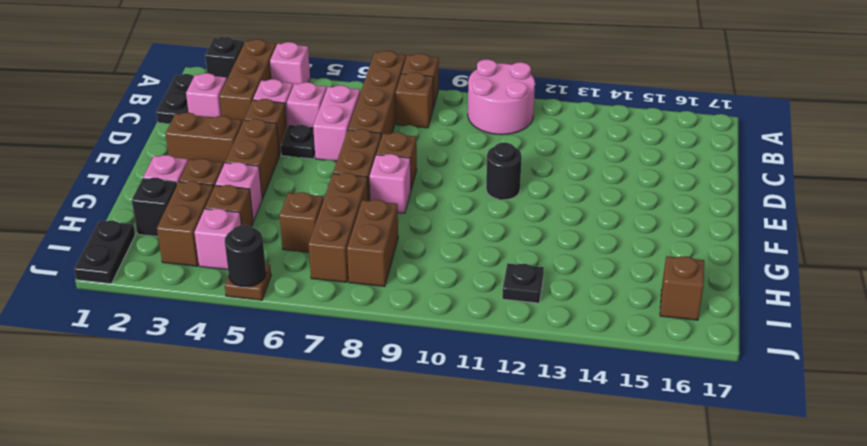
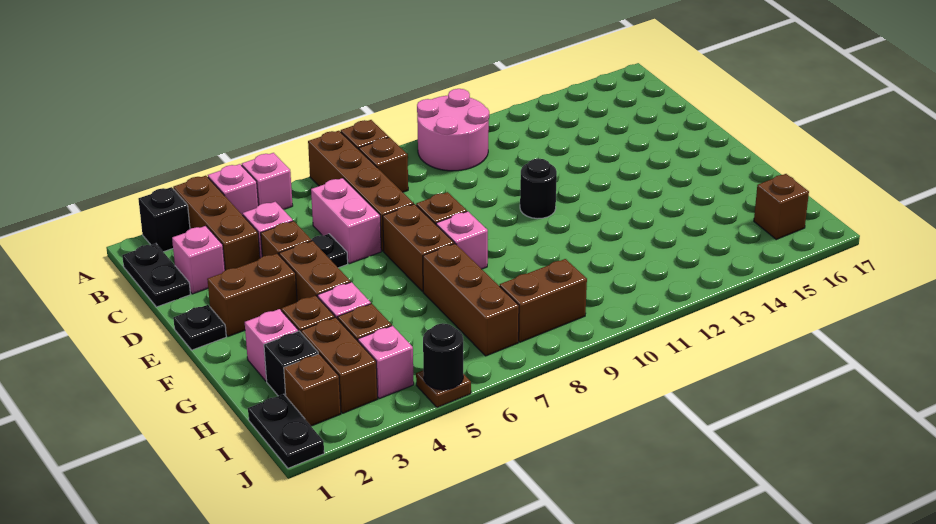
pink brick C5 level 1 -> pink brick A5 level 1
brown brick H6 level 1 -> brown brick I2 level 1
brown brick H8:I8 level 1 -> brown brick I8:I9 level 1
black plate I12 level 1 -> black plate E1 level 1

